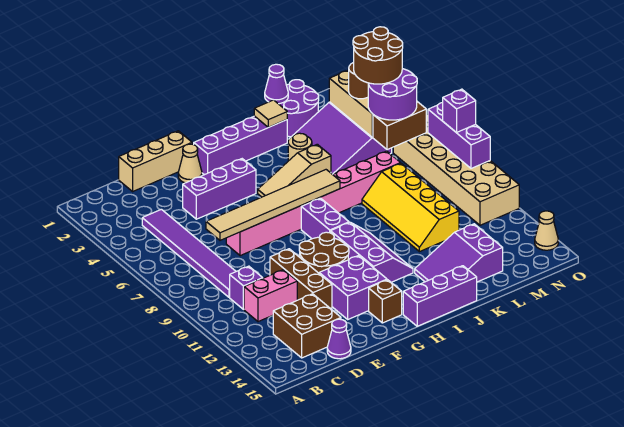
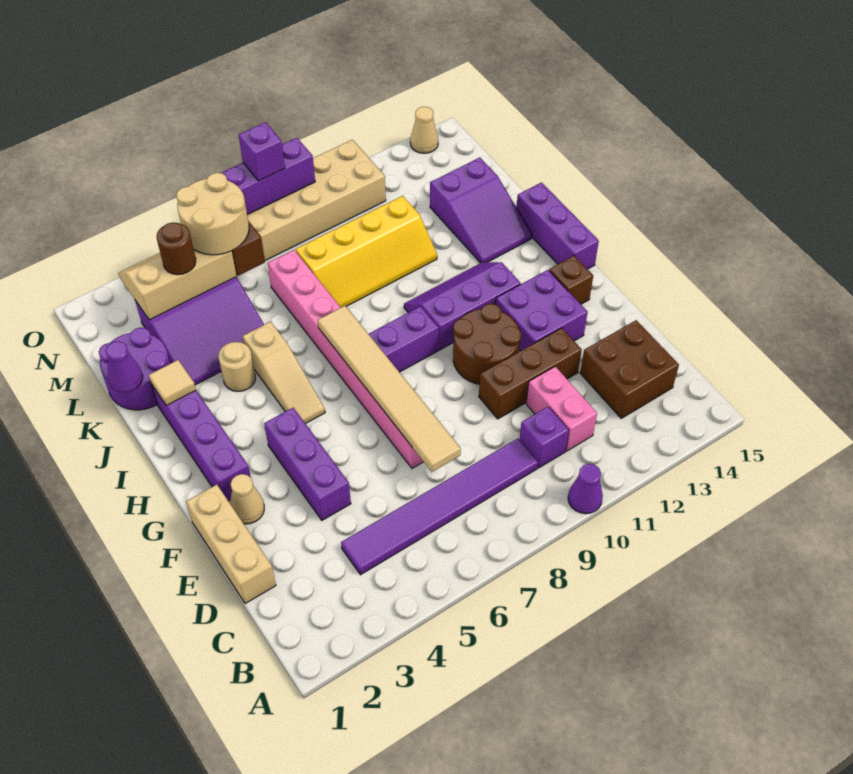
purple cone D15 level 1 -> purple cone A10 level 1
brown round brick M4:N5 level 4 -> none
purple round brick M5:N6 level 3 -> tan round brick M5:N6 level 3

